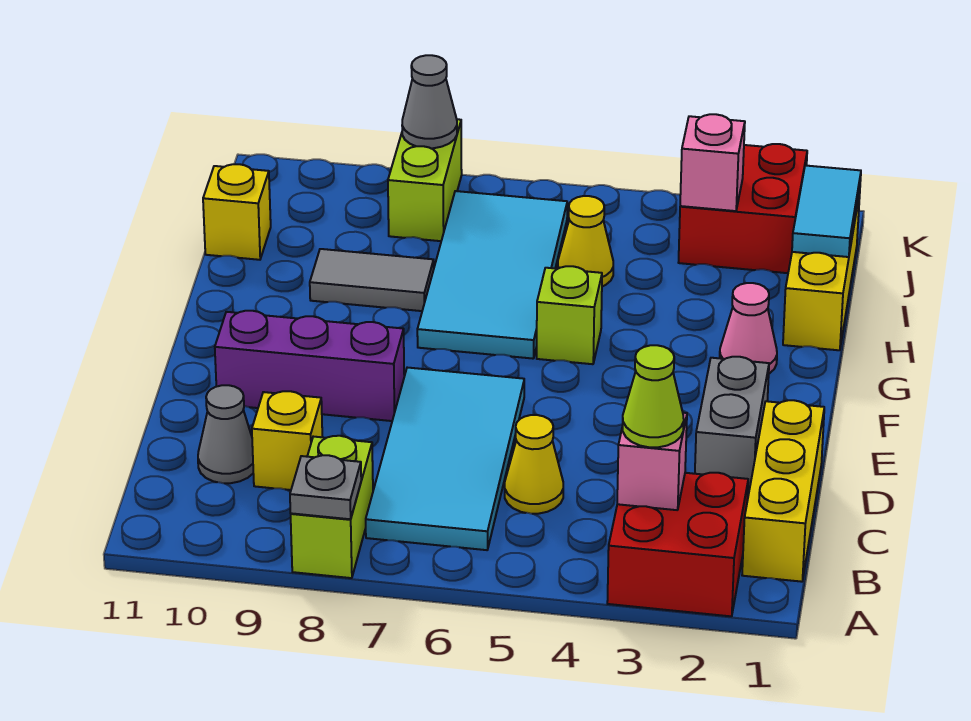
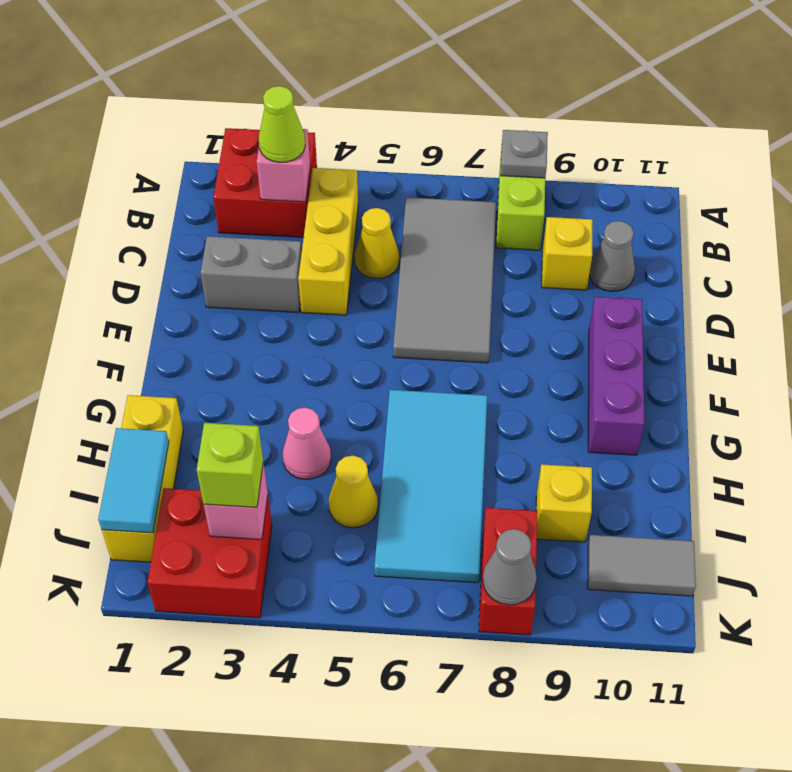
yellow brick B1:D1 level 1 -> yellow brick B4:D4 level 1
cyan tile B6:E7 level 1 -> grey tile B6:E7 level 1
grey brick D2:E2 level 1 -> grey brick D2:D3 level 1
purple brick E8:E10 level 1 -> purple brick E10:G10 level 1
pink cone G2 level 1 -> pink cone H4 level 1
lime brick G5 level 1 -> lime brick J3 level 3
grey tile H8:H9 level 1 -> grey tile J10:J11 level 1
yellow brick I11 level 1 -> yellow brick I9 level 1
lime brick J8:K8 level 1 -> red brick J8:K8 level 1

